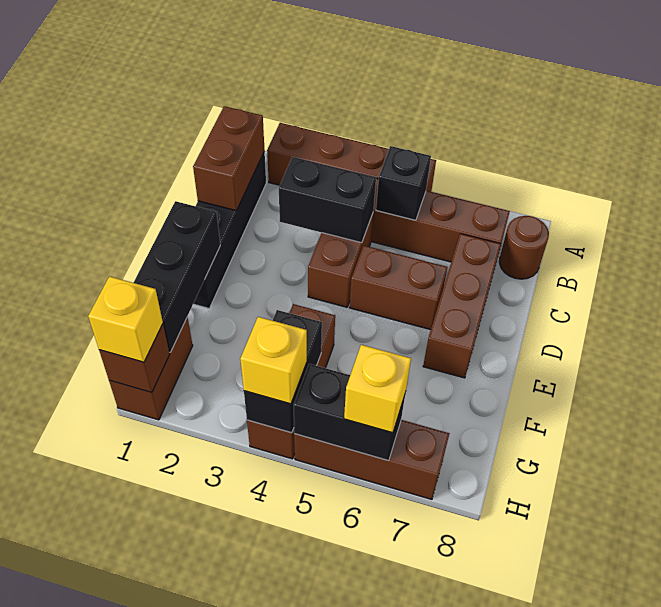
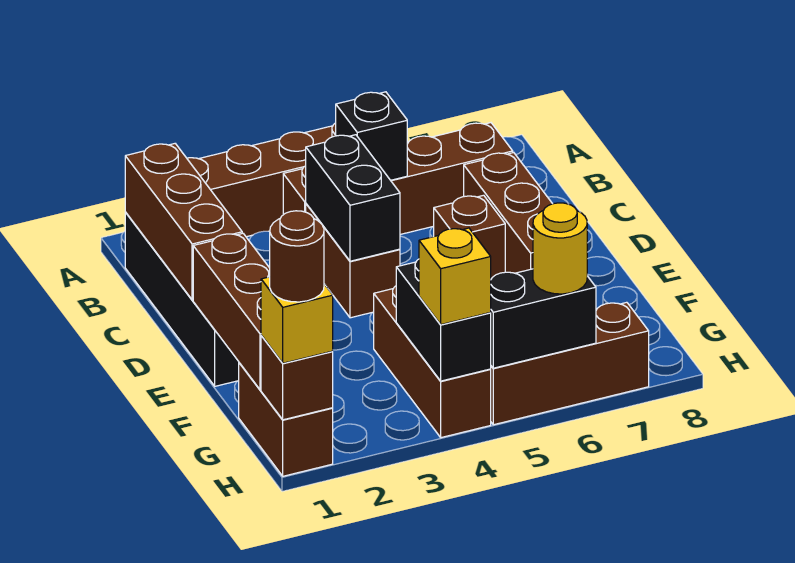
brown brick B1:C1 level 2 -> brown brick B1:D1 level 2
brown round brick B8 level 1 -> brown round brick H1 level 4
black brick C3:C4 level 2 -> black brick C4:D4 level 2
brown brick D5:D6 level 1 -> brown brick D6 level 1
black brick E1:G1 level 2 -> brown brick E1:G1 level 2
yellow brick H6 level 3 -> yellow round brick H6 level 3

